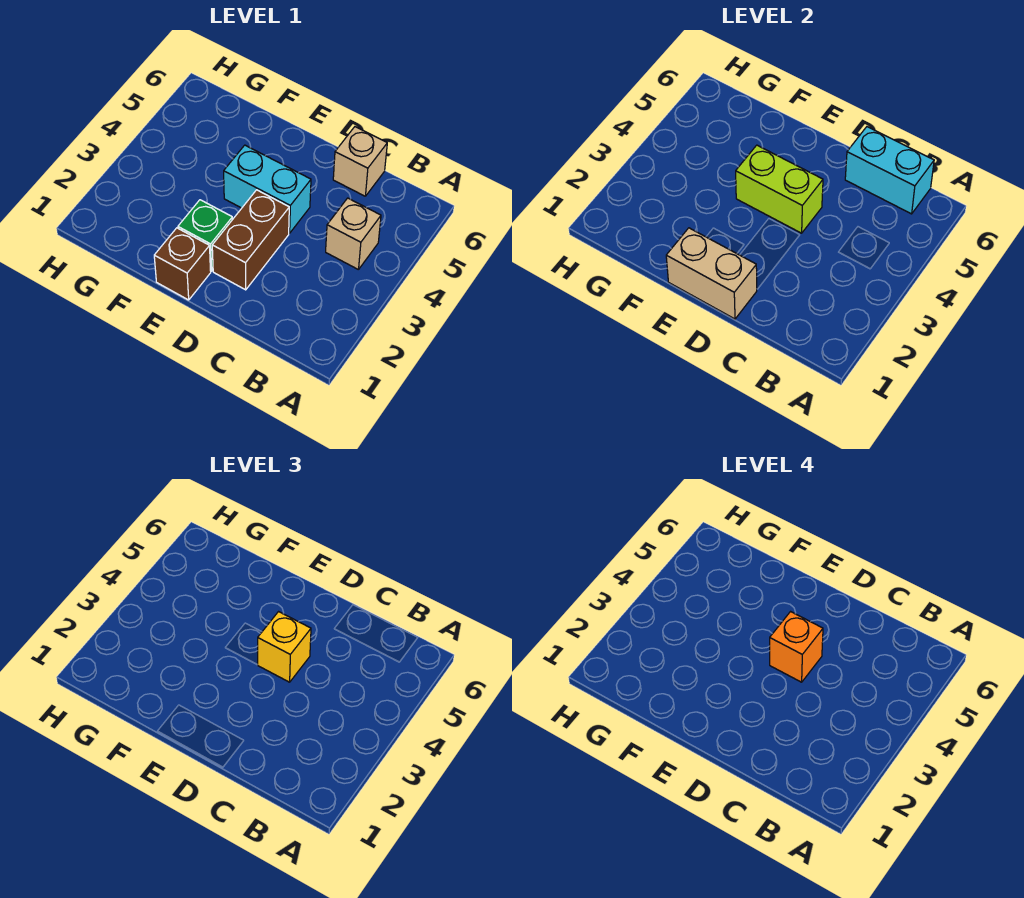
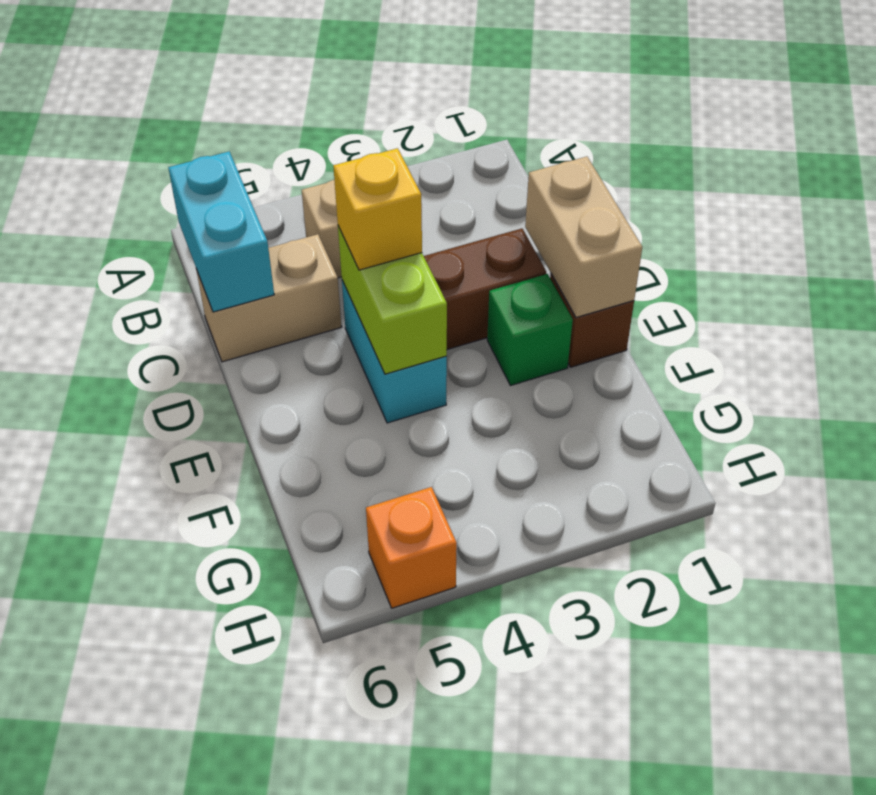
tan brick C6 level 1 -> tan brick C5:C6 level 1
orange brick D4 level 4 -> orange brick H5 level 1

